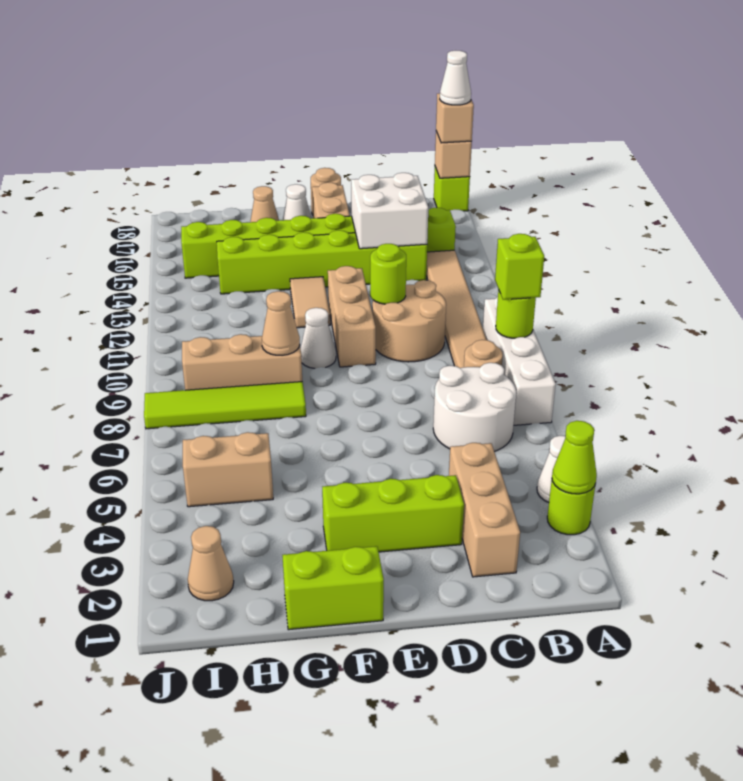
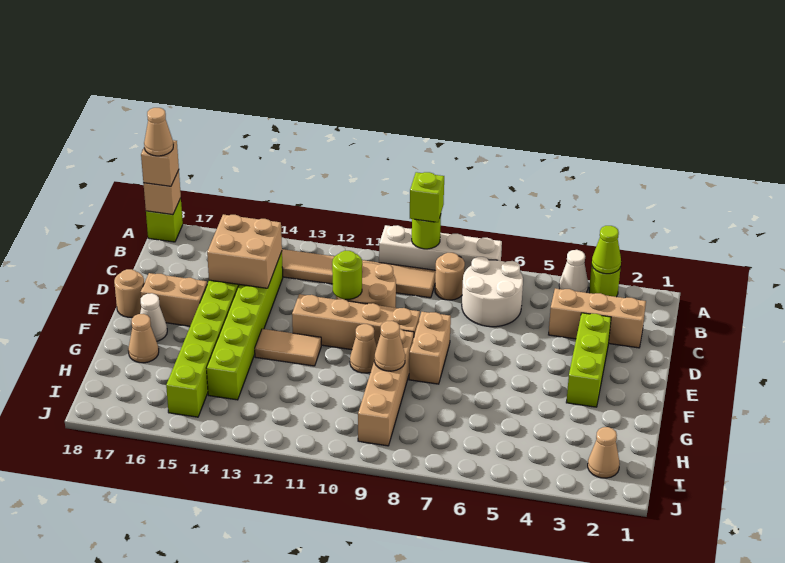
white cone A18 level 4 -> tan cone A18 level 4
white brick C14:D15 level 2 -> tan brick C14:D15 level 2
tan brick E10:E12 level 1 -> tan brick E9:E12 level 1
lime brick F1:G1 level 1 -> none
white cone F10 level 1 -> tan cone F10 level 1
lime tile G8:J8 level 1 -> none
tan brick G9:I9 level 1 -> tan brick F9:I9 level 1
tan brick H5:I5 level 1 -> tan brick E8:F8 level 1

